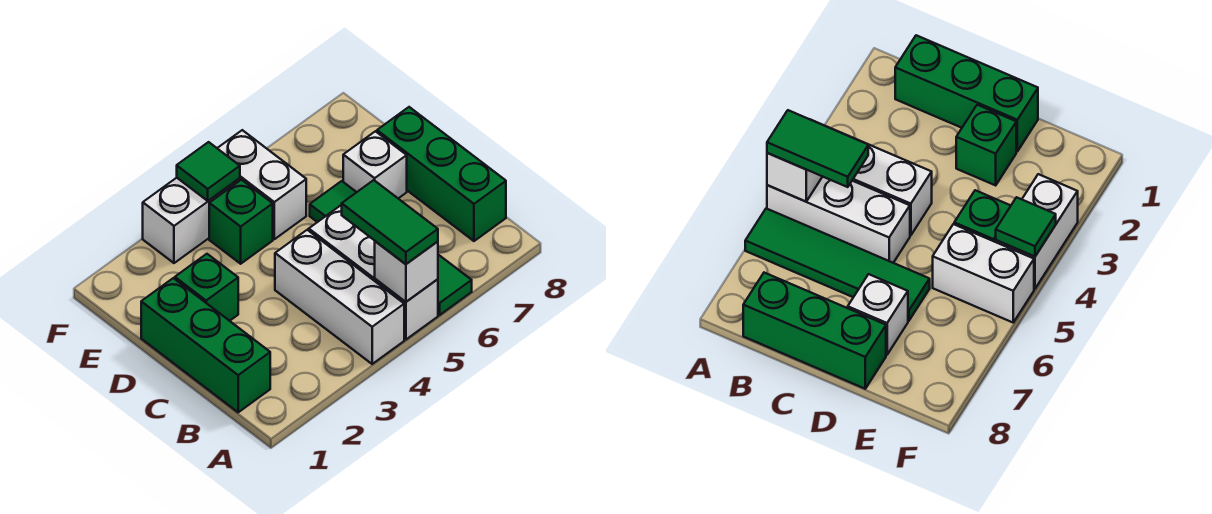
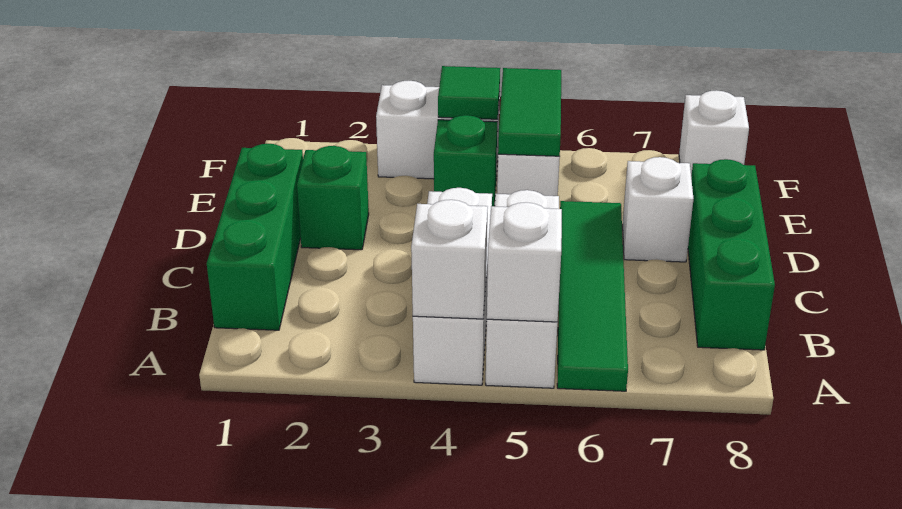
none -> white brick A4 level 2
green tile A5:B5 level 3 -> green tile E5:F5 level 2
none -> white brick F8 level 1

